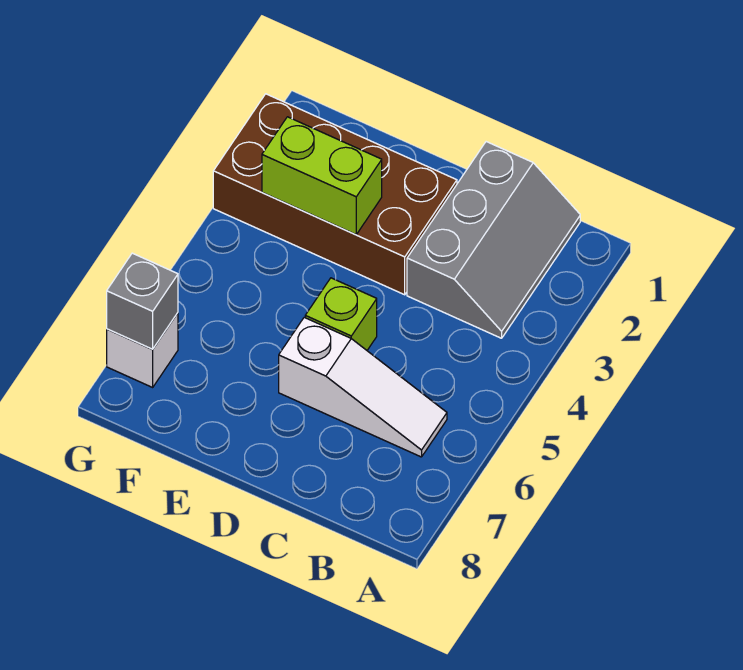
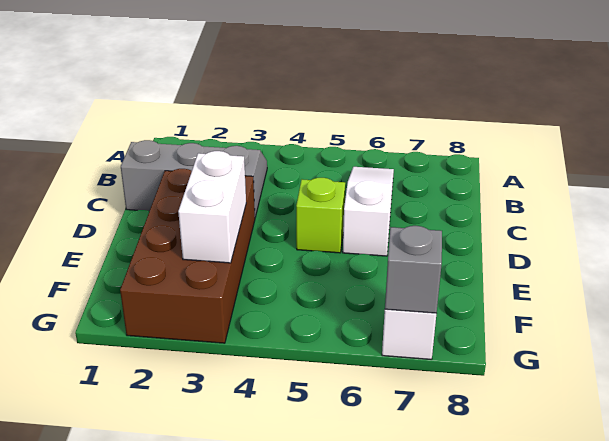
lime brick E3:F3 level 2 -> white brick E3:F3 level 2

